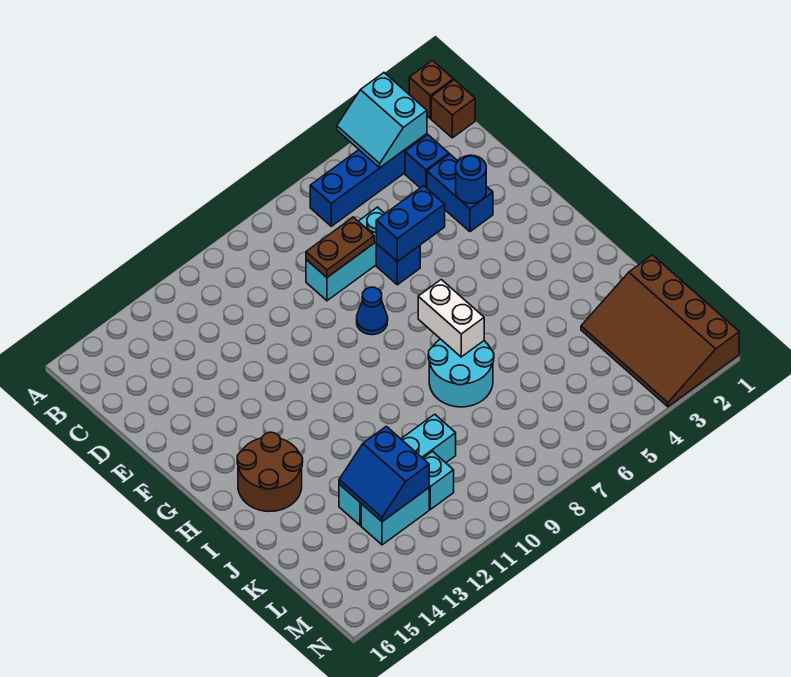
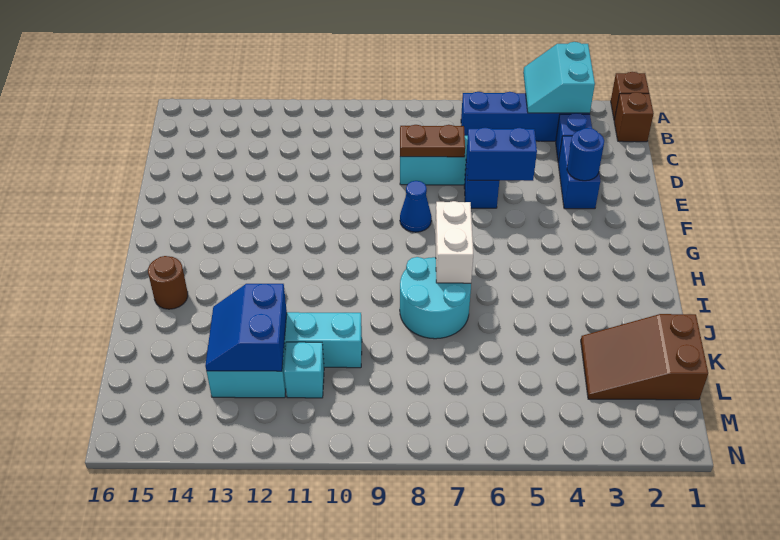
brown round brick H14:I15 level 1 -> brown round brick I15 level 1
brown slope K1:N3 level 1 top 1 -> brown slope K1:L3 level 1 top 1

